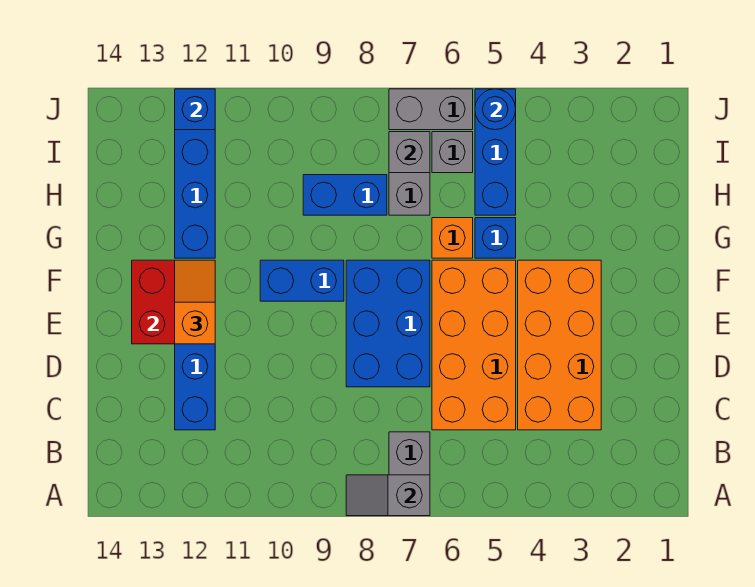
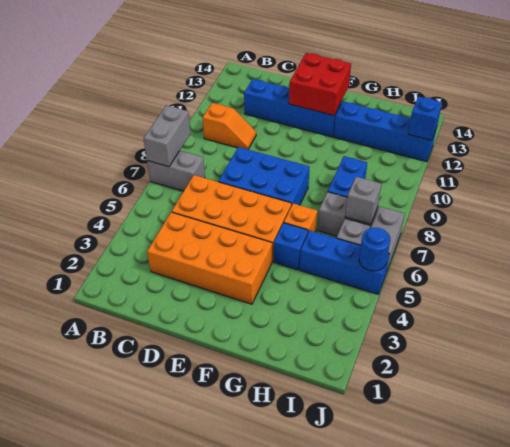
grey slope A7:A8 level 2 top 7 -> grey brick A7:A8 level 2
orange slope E12:F12 level 3 top E -> orange slope B10:C10 level 1 top B
blue brick F9:F10 level 1 -> none

